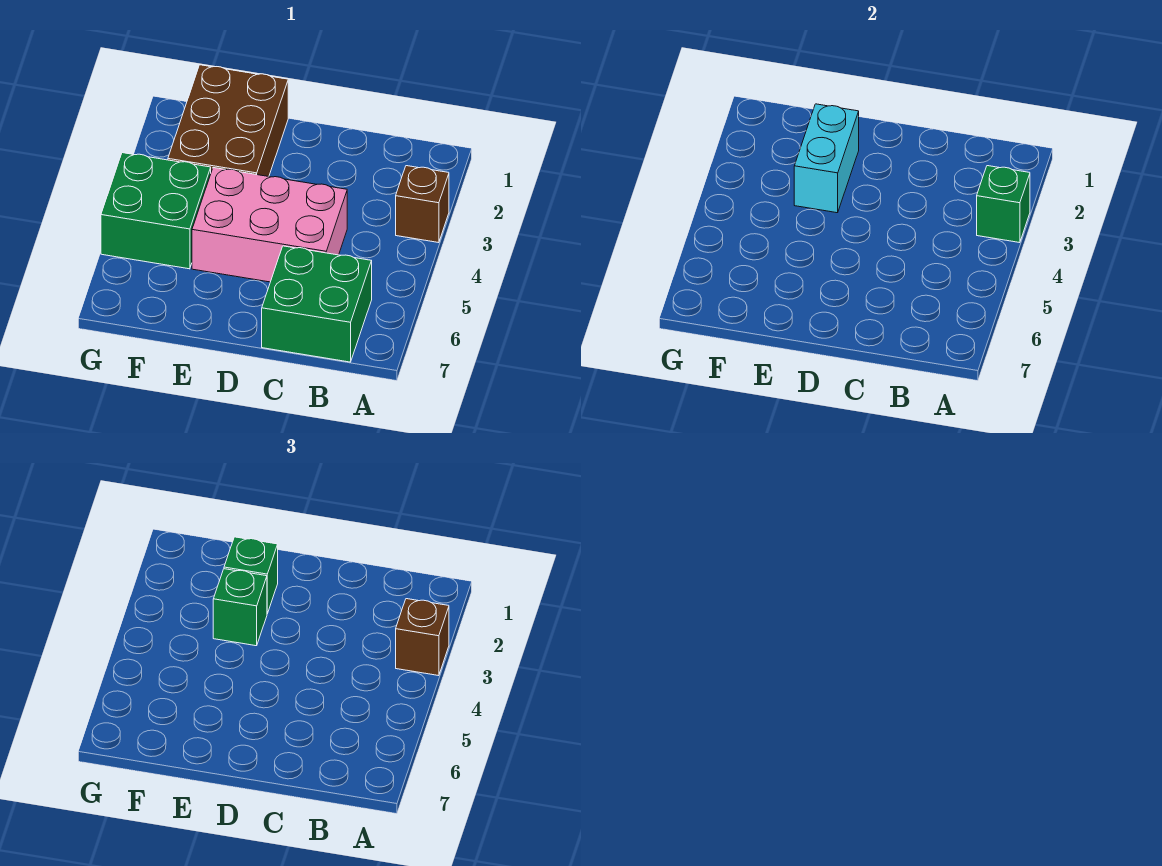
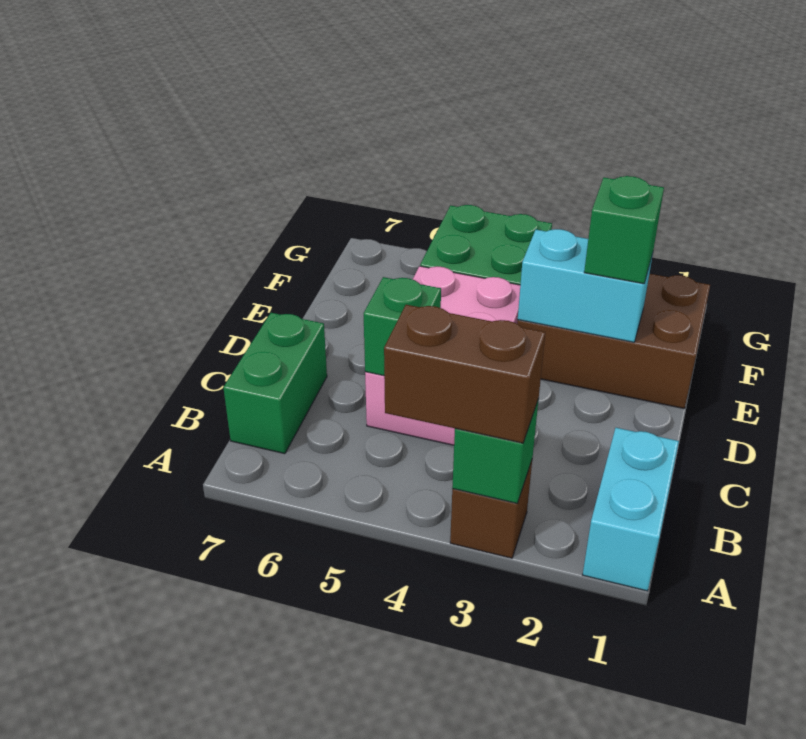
none -> cyan brick A1:B1 level 1
brown brick A3 level 3 -> brown brick A3:A4 level 3
green brick B6:C7 level 1 -> green brick B7:C7 level 1
green brick E3 level 3 -> green brick C5 level 2

